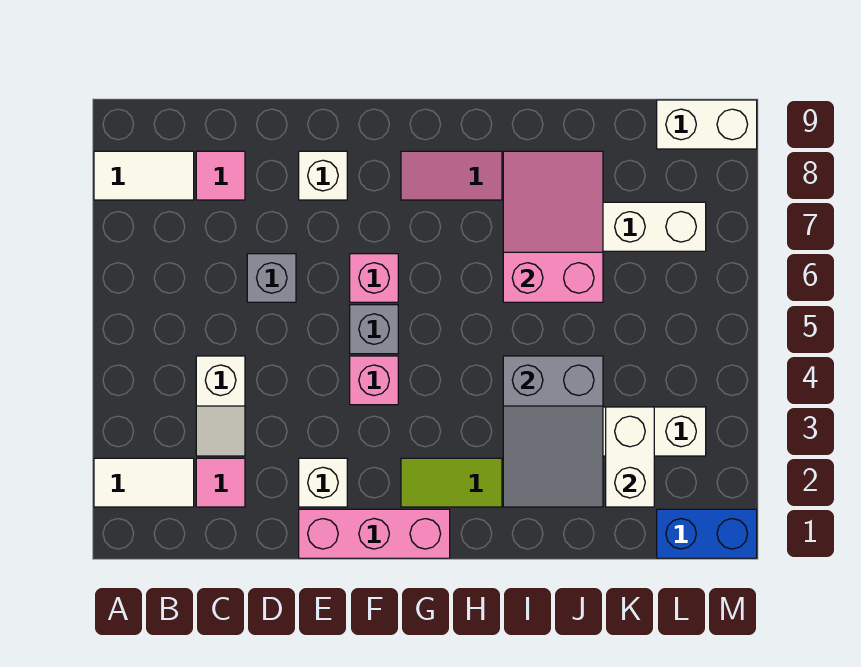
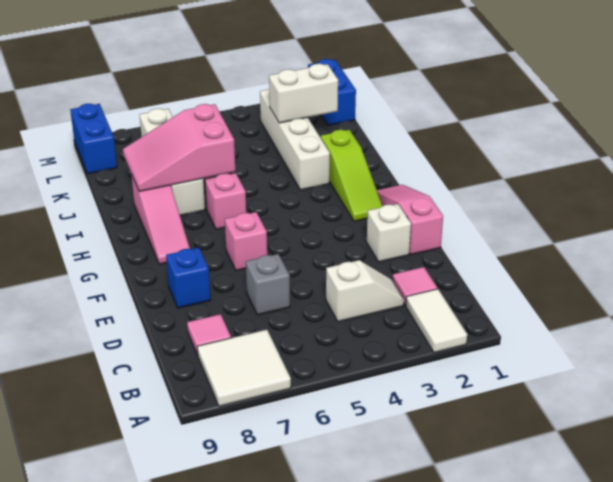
white tile A8:B8 level 1 -> white tile A7:B8 level 1
pink brick E1:G1 level 1 -> pink slope E1:G1 level 1 top E
white brick E8 level 1 -> blue brick E8 level 1
pink brick F4 level 1 -> pink brick H6 level 1
grey brick F5 level 1 -> none
grey slope I2:J4 level 2 top 4 -> none
white brick L9:M9 level 1 -> blue brick L9:M9 level 1

